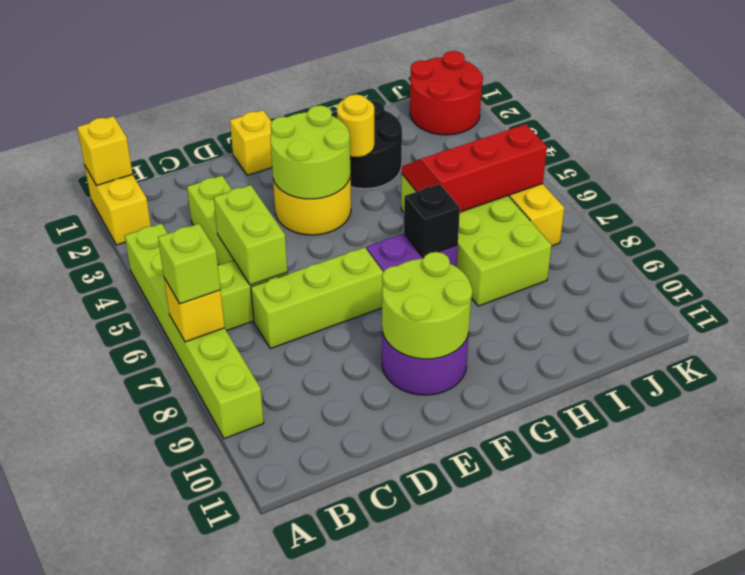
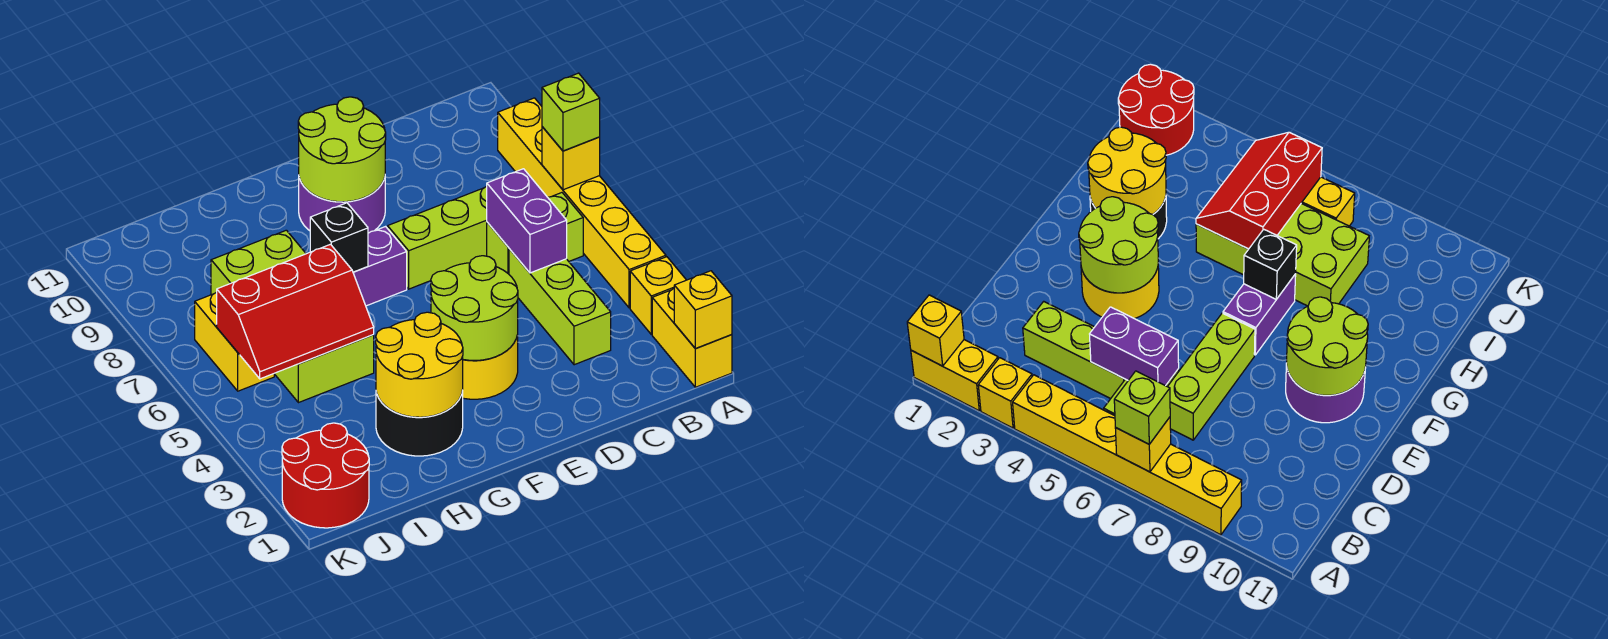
lime brick A4:A9 level 1 -> yellow brick A4:A9 level 1
lime brick C5:C6 level 2 -> purple brick C5:C6 level 2
yellow brick E1 level 1 -> yellow brick A3 level 1
yellow round brick G3 level 2 -> yellow round brick G2:H3 level 2

